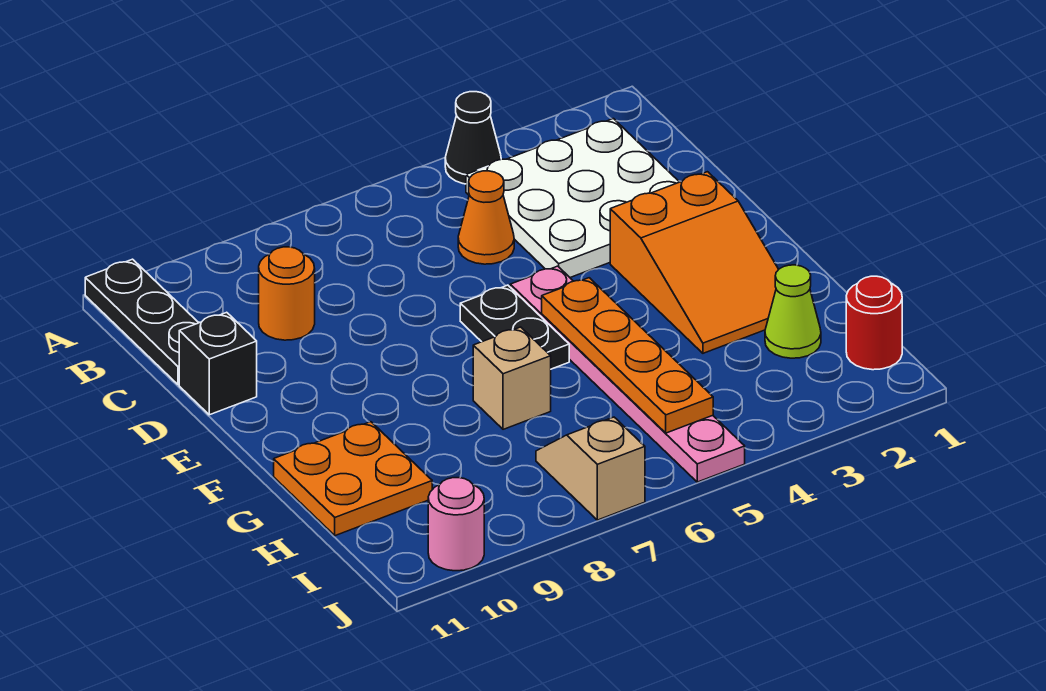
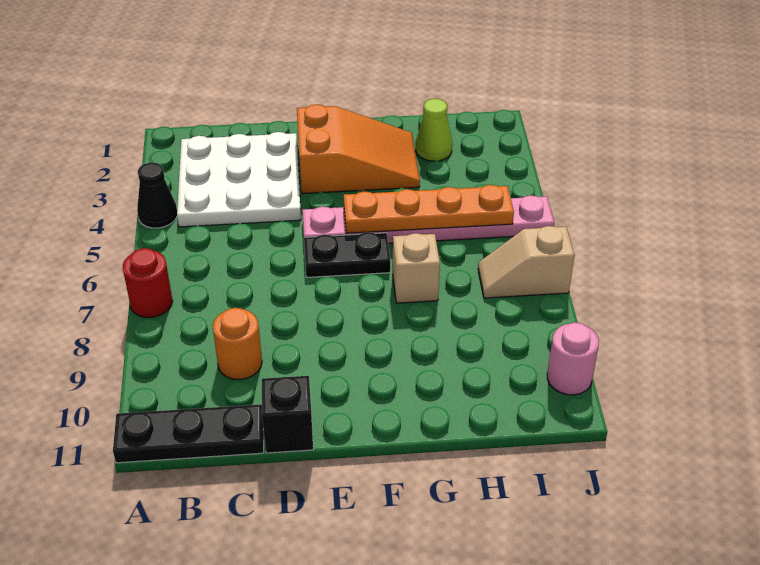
orange cone C5 level 1 -> none
orange plate G10:H11 level 1 -> none
red round brick I1 level 1 -> red round brick A7 level 1

